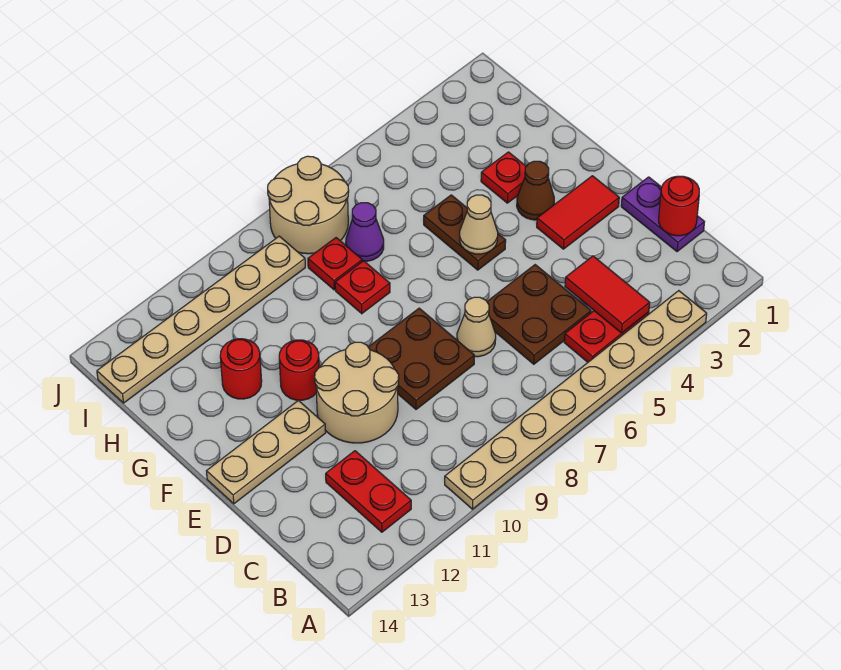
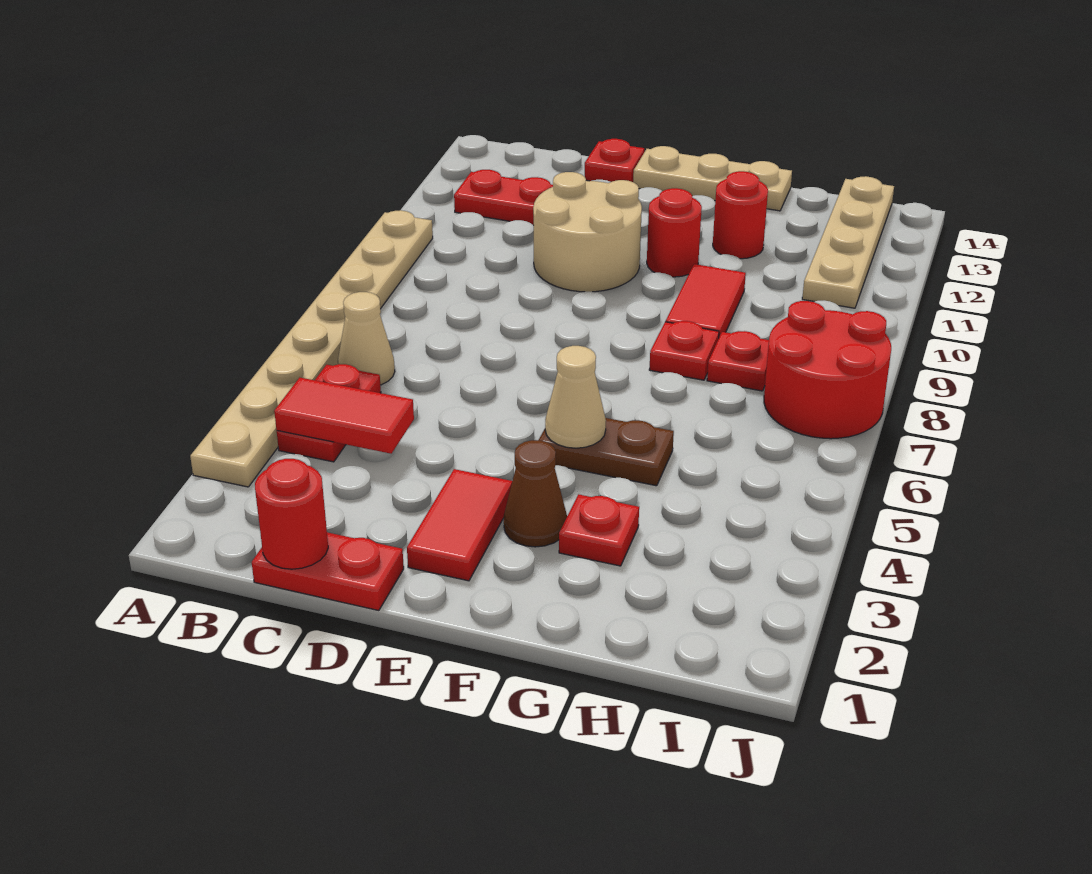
purple plate C1:D1 level 1 -> red plate C1:D1 level 1
brown plate C5:D6 level 1 -> none
tan cone D7 level 1 -> tan cone B6 level 1
brown plate D8:E9 level 1 -> none
none -> red plate D14 level 1
tan plate E12:E14 level 1 -> tan plate E14:G14 level 1
none -> red tile G9:G10 level 1
purple cone H7 level 1 -> none
tan round brick I7:J8 level 1 -> red round brick I7:J8 level 1
tan plate I9:I14 level 1 -> tan plate I11:I14 level 1

